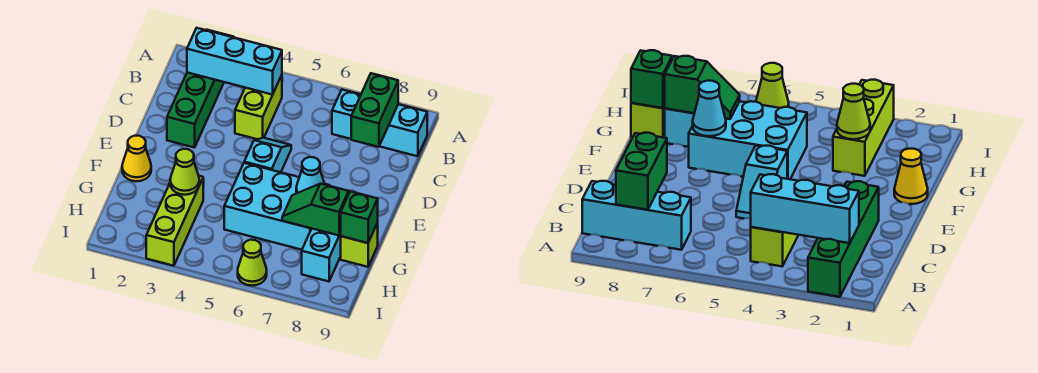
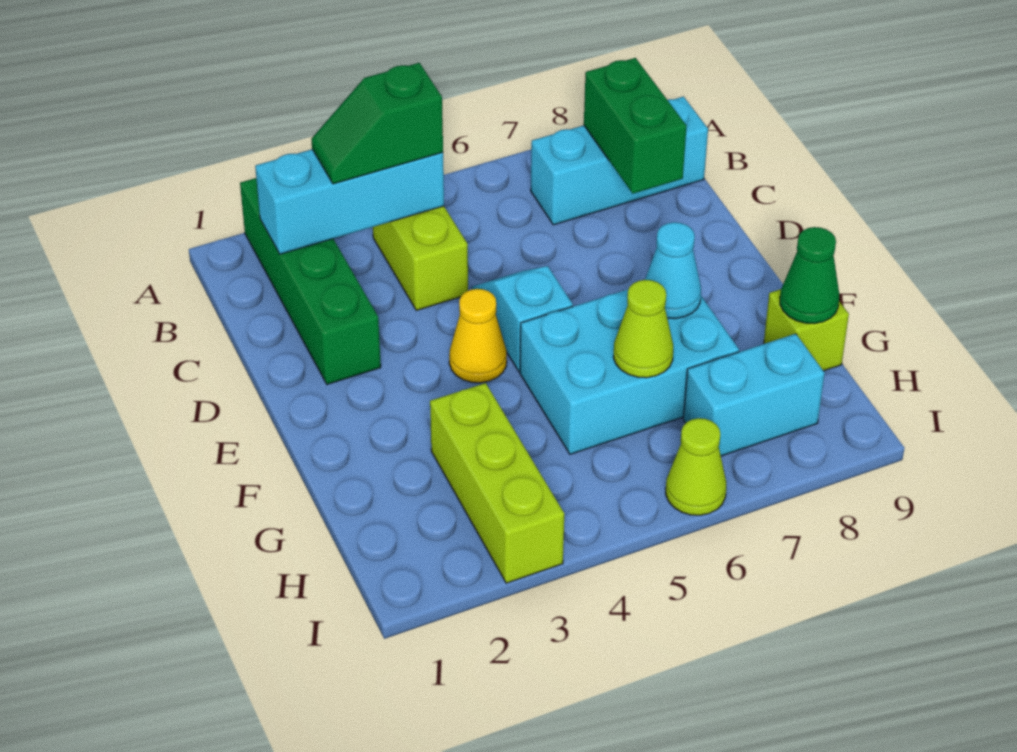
yellow cone F1 level 1 -> yellow cone E4 level 1
lime cone G3 level 2 -> lime cone G6 level 2
green slope G7:G8 level 2 top 8 -> green slope B3:B4 level 3 top 4
cyan brick G8:H8 level 1 -> cyan brick H7:H8 level 1
green brick G9 level 2 -> green cone G9 level 2

